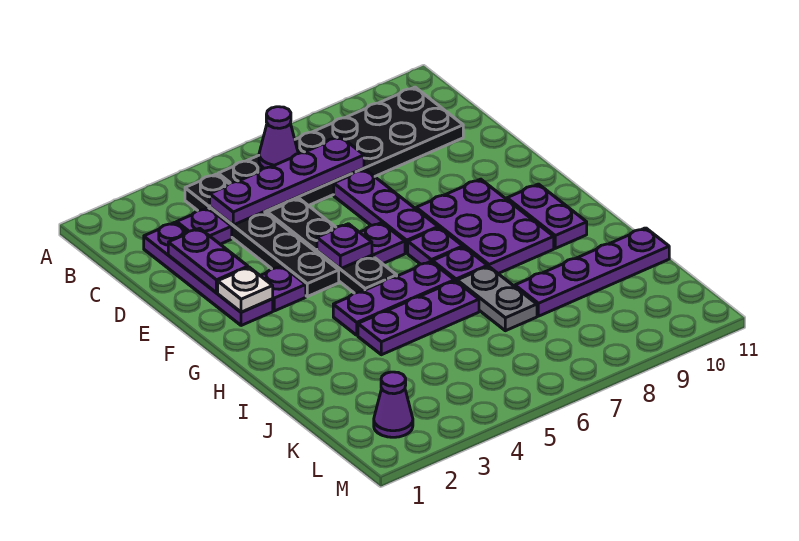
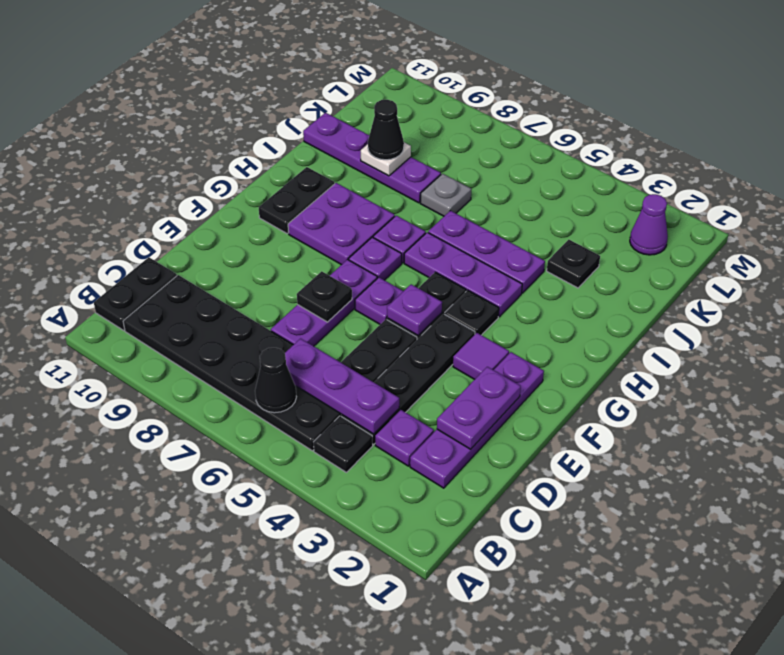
purple cone B6 level 2 -> black cone B6 level 2
none -> black plate B11:C11 level 1
purple plate C4:C7 level 2 -> purple plate C4:C6 level 2
none -> black plate E7 level 2
white plate F2 level 2 -> white plate J9 level 2
purple plate F3 level 1 -> purple tile F3 level 1
purple plate F8:H9 level 1 -> purple plate G8:H9 level 1
none -> black plate G4 level 1
purple plate G10:H10 level 1 -> black plate G10:H10 level 1
grey plate I7:J7 level 1 -> grey plate J7 level 1
none -> black plate J3 level 1
none -> black cone J9 level 3

